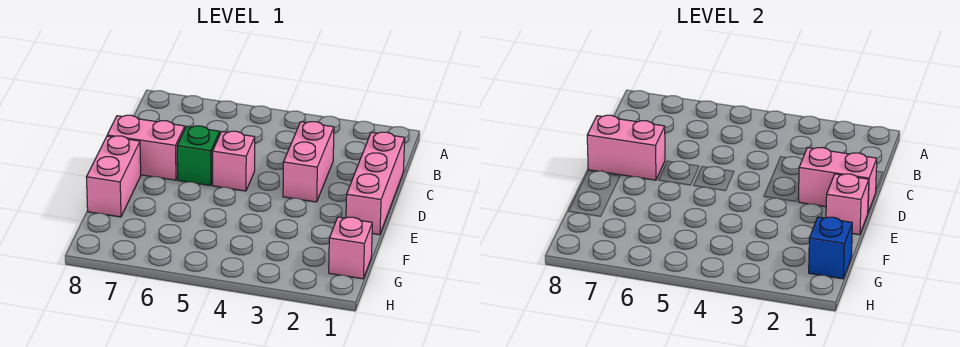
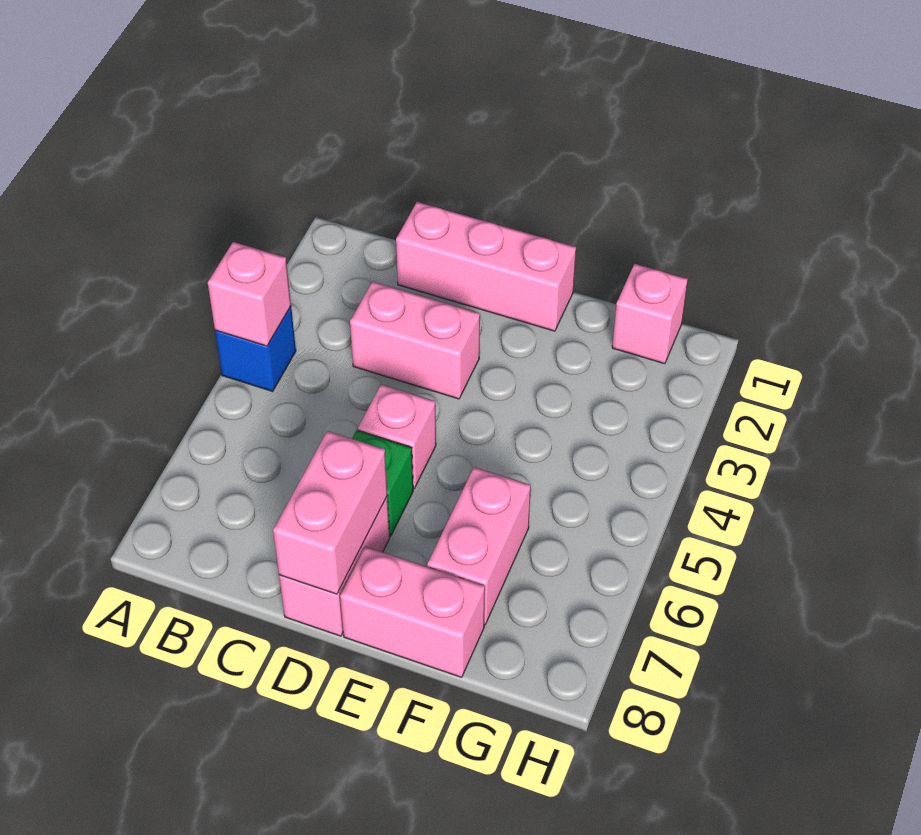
pink brick D1:D2 level 2 -> pink brick F6:F7 level 1
pink brick E1 level 2 -> pink brick A4 level 2
blue brick G1 level 2 -> blue brick A4 level 1

